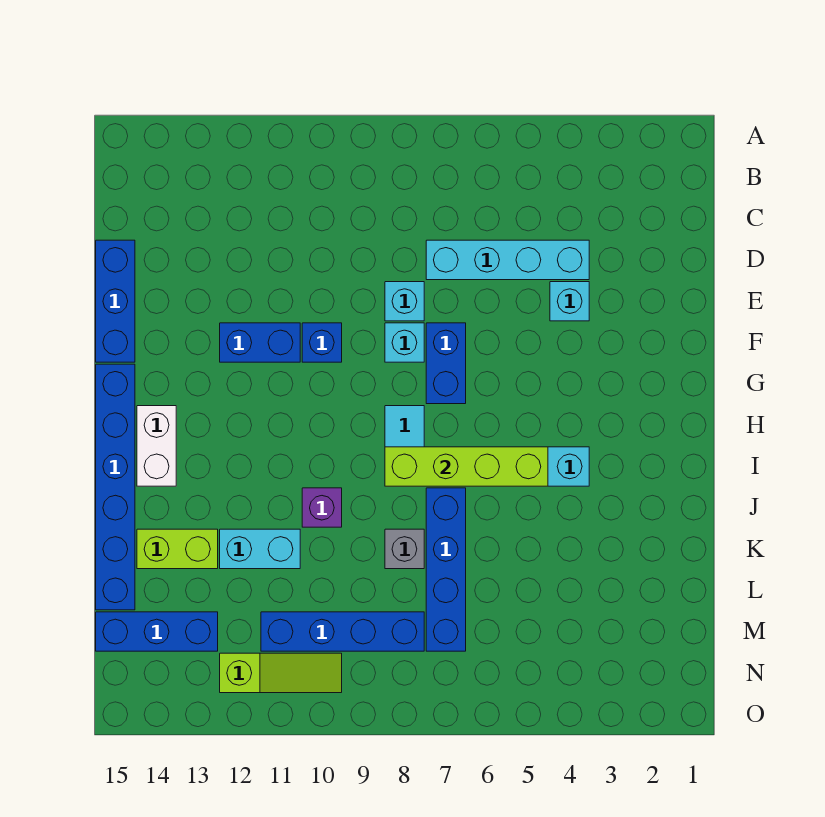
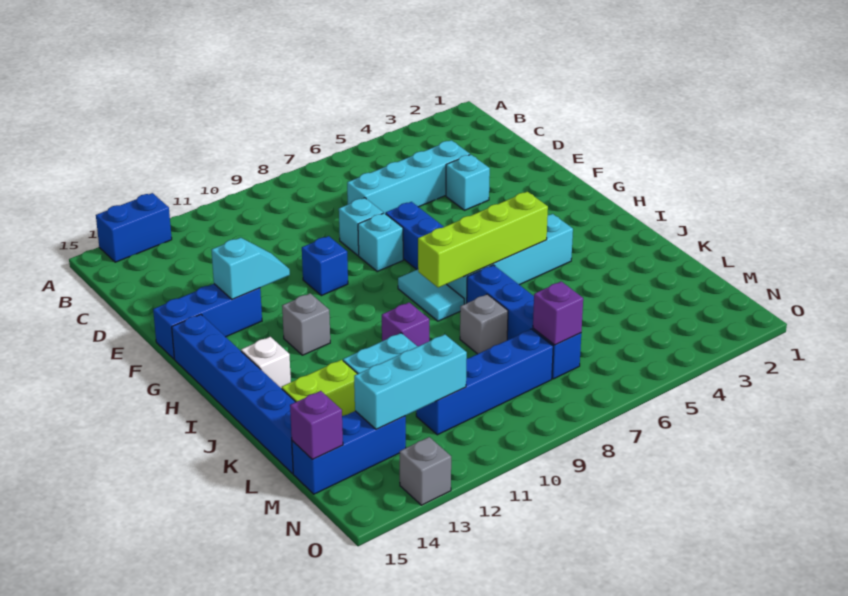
blue brick D15:F15 level 1 -> blue brick F13:F15 level 1
blue brick F11:F12 level 1 -> blue brick A13:A14 level 1
none -> cyan slope F12:F13 level 2 top 13
none -> grey brick H12 level 1
white brick H14:I14 level 1 -> white brick I14 level 1
none -> purple brick M7 level 2
none -> cyan brick M11:M13 level 2
none -> purple brick M15 level 2
lime slope N10:N12 level 1 top 12 -> none
none -> grey brick O13 level 1

